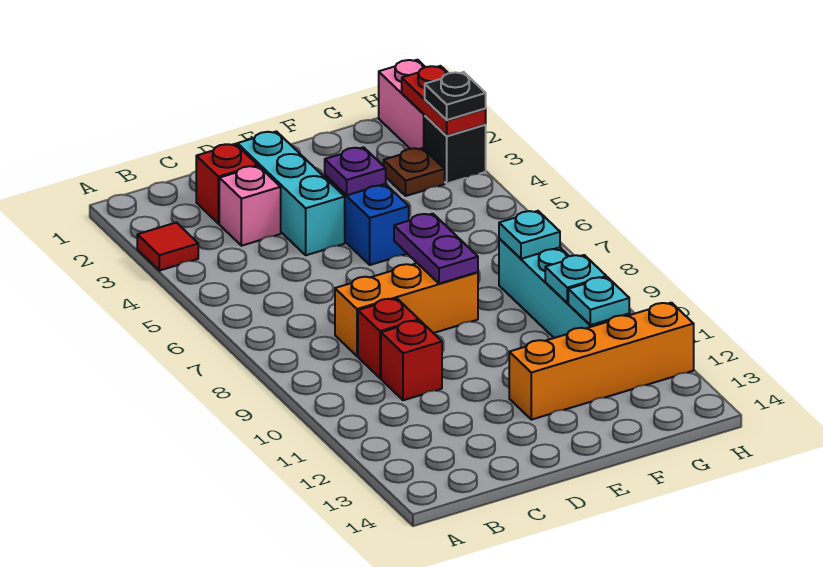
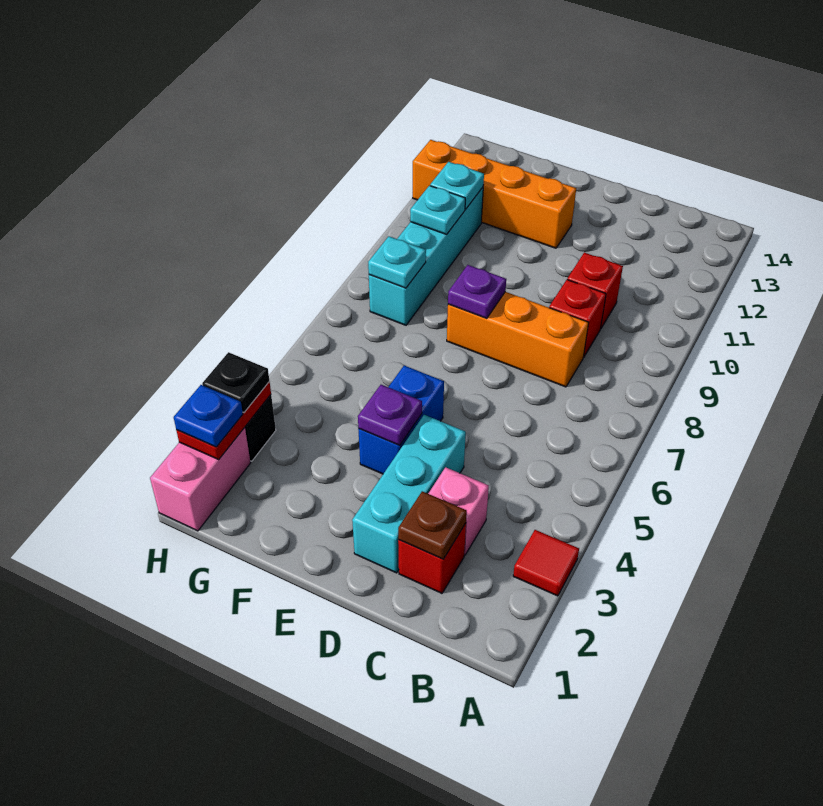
purple plate E7:E8 level 2 -> purple plate E8 level 2
brown plate G3 level 1 -> brown plate C2 level 2
none -> blue plate H2 level 3

